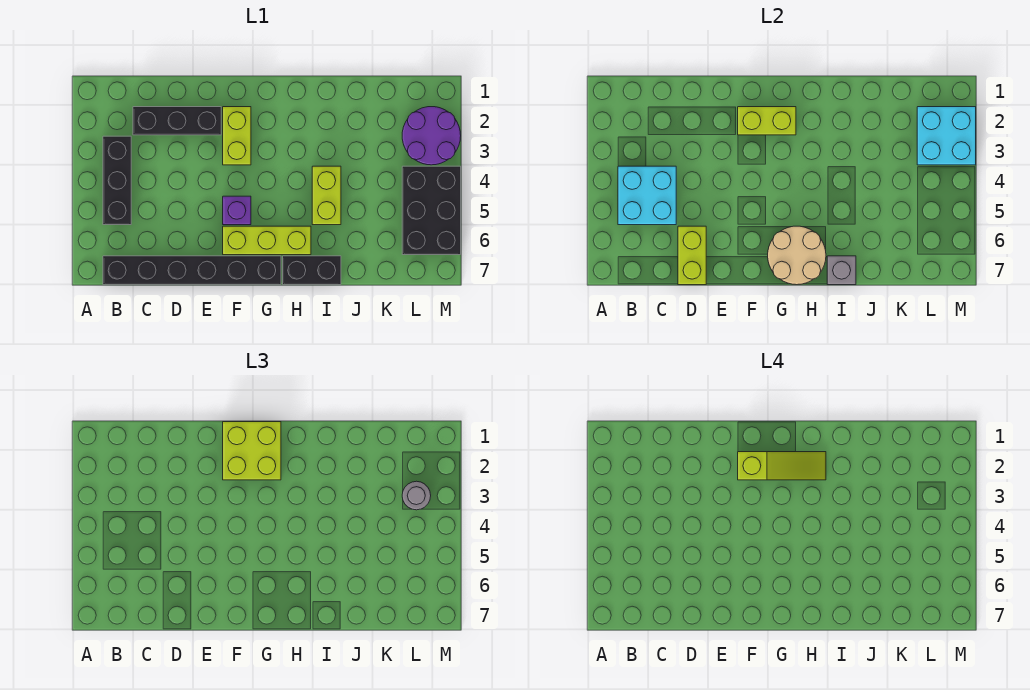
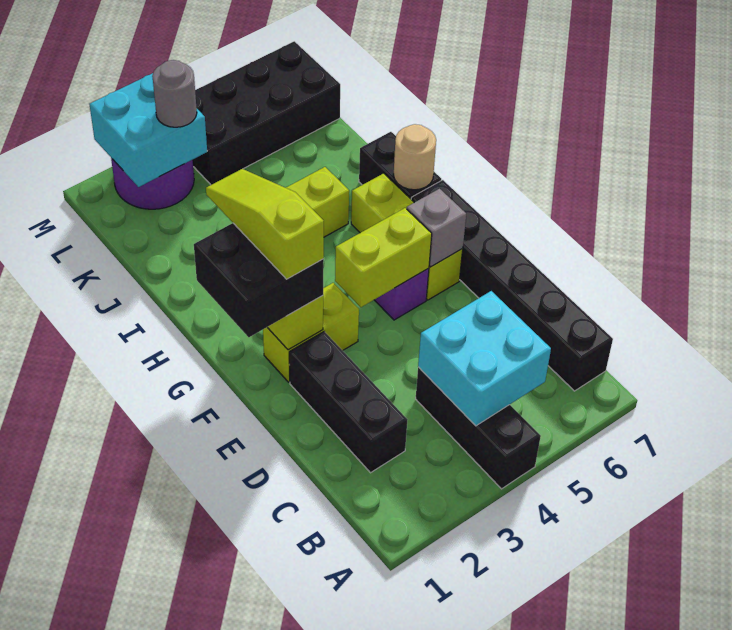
black brick B3:B5 level 1 -> black brick A4:C4 level 1
lime brick D6:D7 level 2 -> lime brick F4:F5 level 2
lime brick F1:G2 level 3 -> black brick F1:G2 level 3
tan round brick G6:H7 level 2 -> tan round brick H7 level 2
grey brick I7 level 2 -> grey brick F6 level 2
black brick L4:M6 level 1 -> black brick L4:M7 level 1

